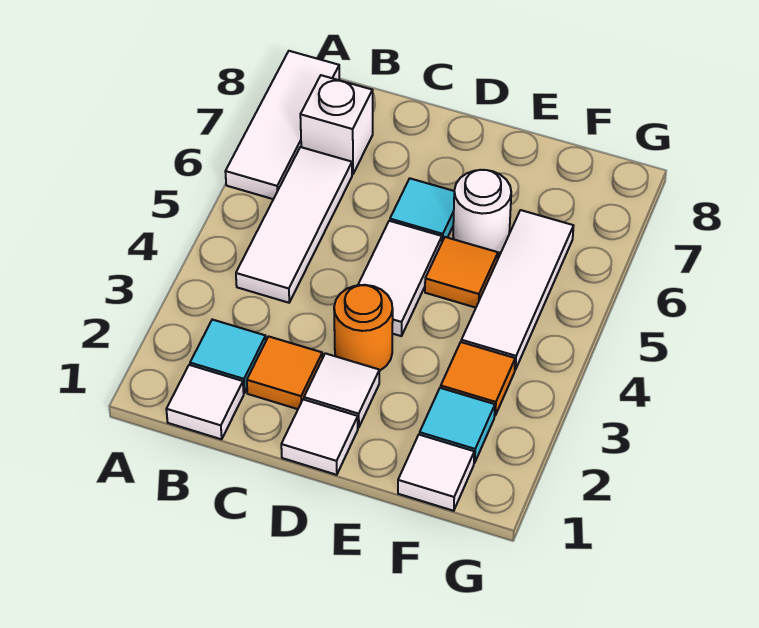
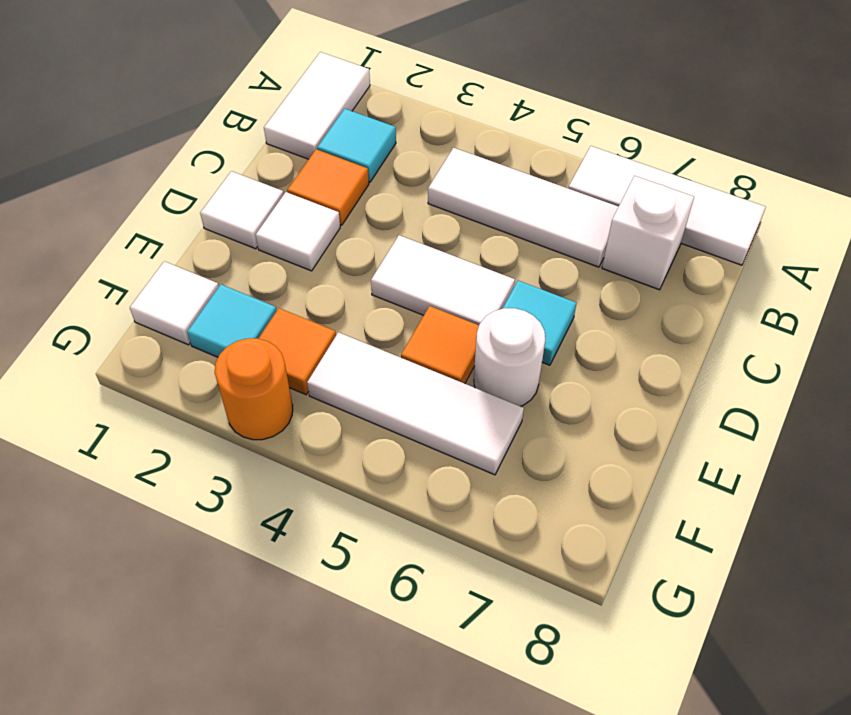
white tile B1 level 1 -> white tile A1:B1 level 1
orange round brick D3 level 1 -> orange round brick G3 level 1

